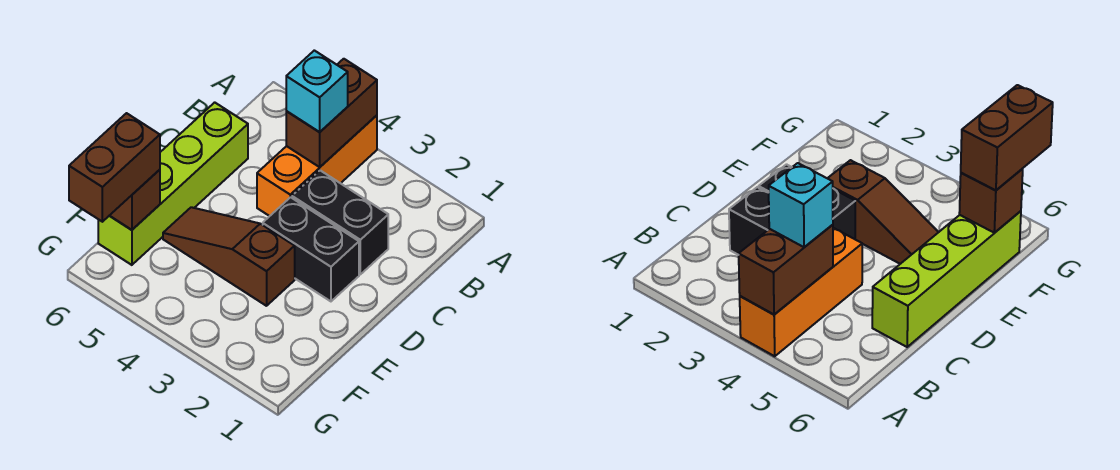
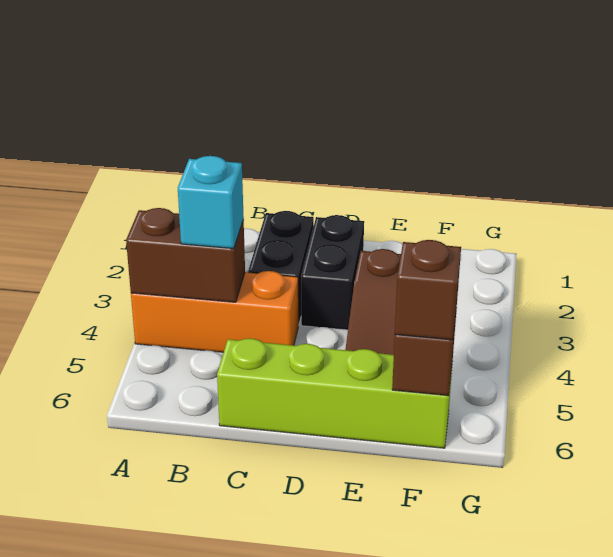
brown brick F6:G6 level 3 -> brown brick F6 level 3

